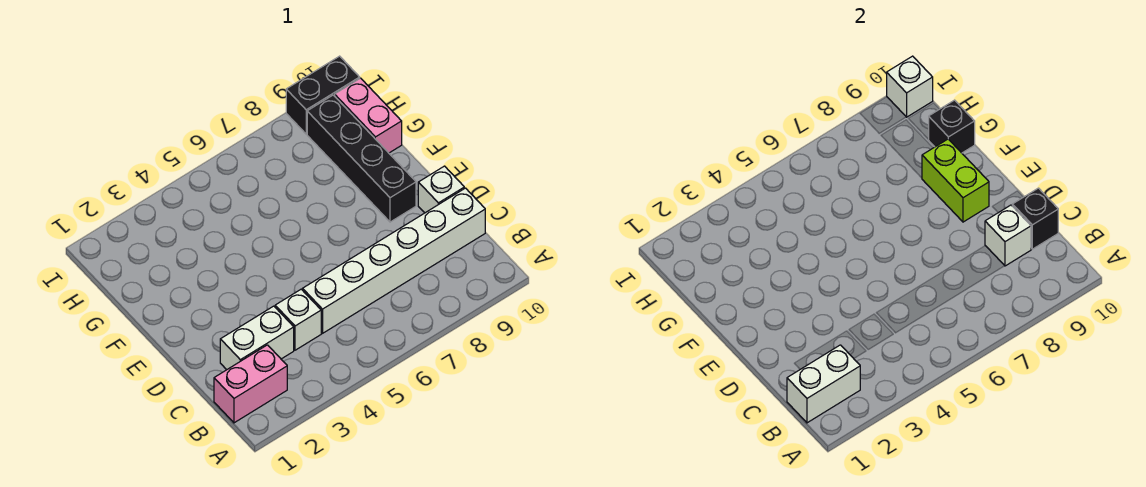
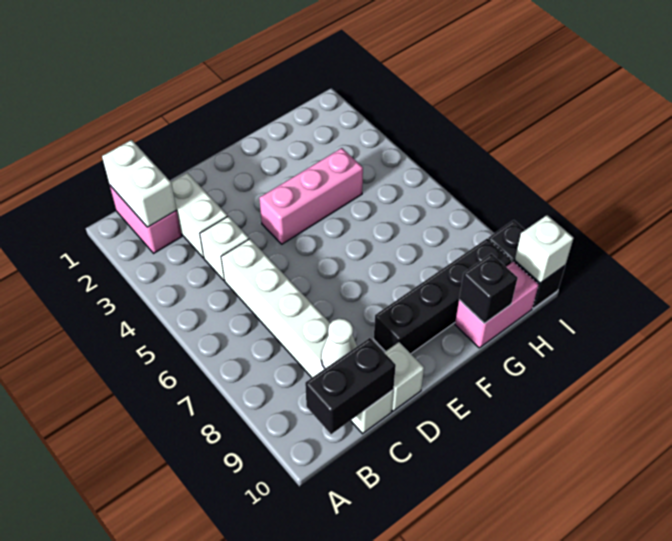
white brick C9 level 2 -> white cone C9 level 2
black brick C10 level 2 -> black brick B10:C10 level 2
none -> pink brick E4:G4 level 1
lime brick E9:F9 level 2 -> none

